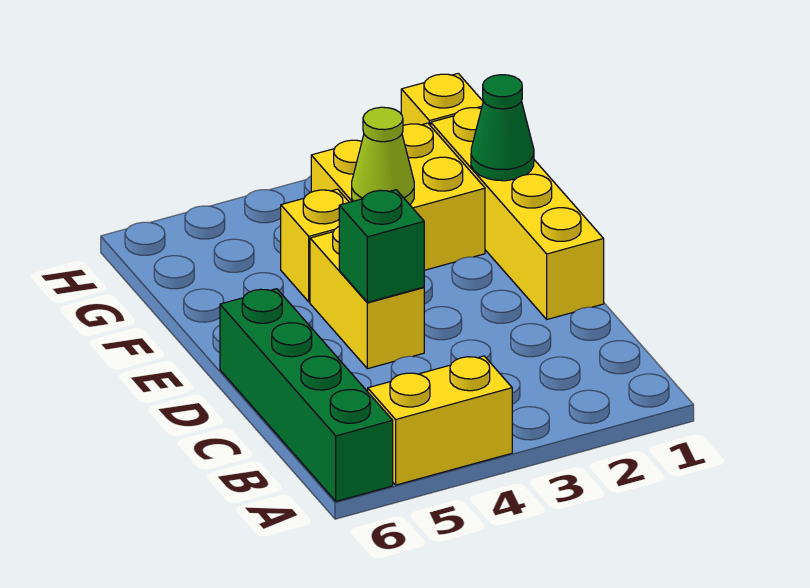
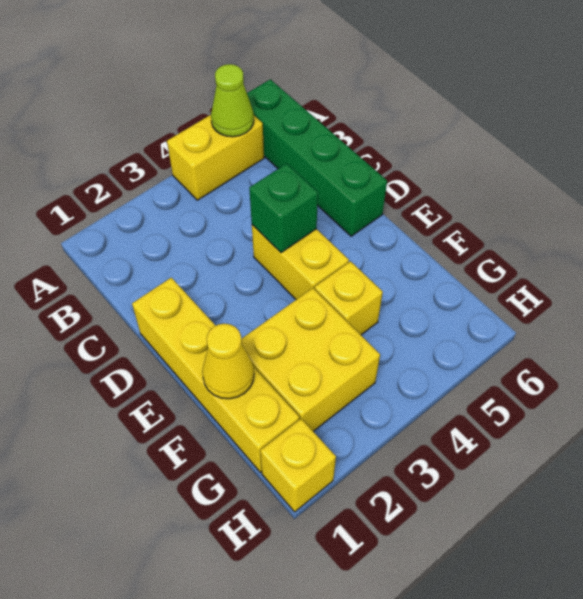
green cone F1 level 2 -> yellow cone F1 level 2
lime cone F3 level 2 -> lime cone A5 level 2

